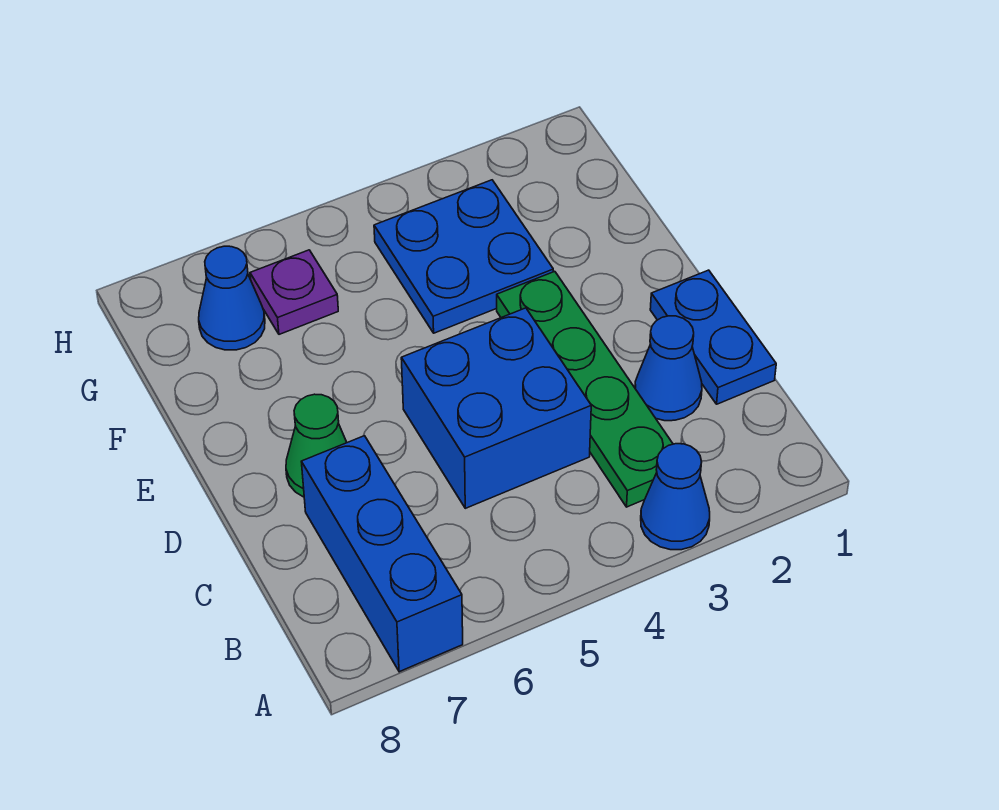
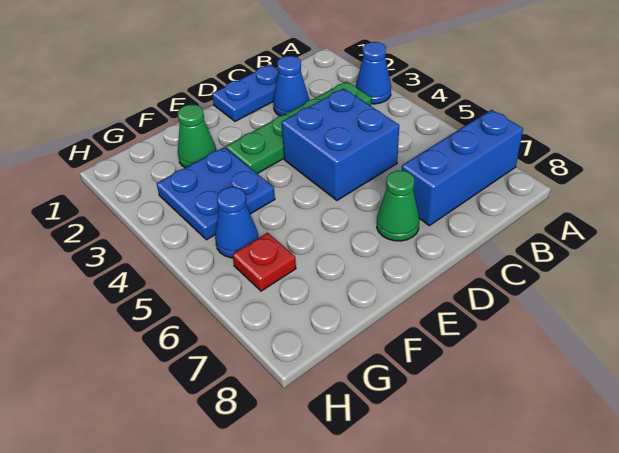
none -> green cone F2 level 1
purple plate G6 level 1 -> red plate G6 level 1
blue cone G7 level 1 -> blue cone G5 level 1

